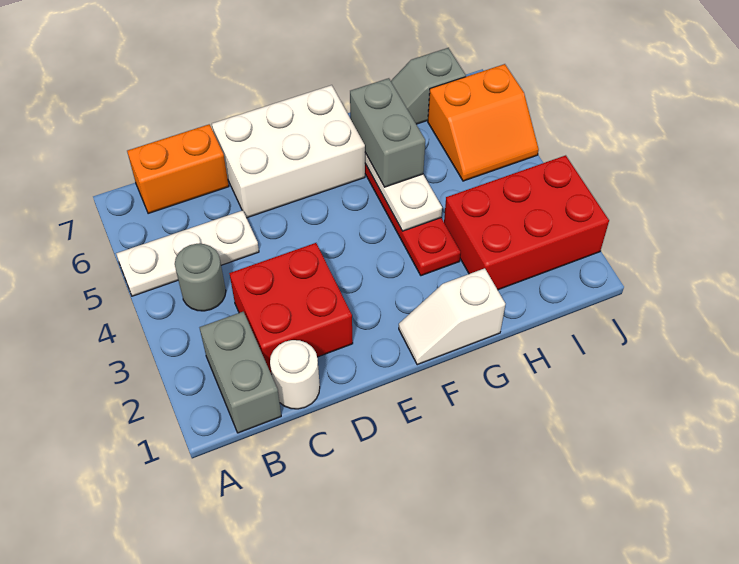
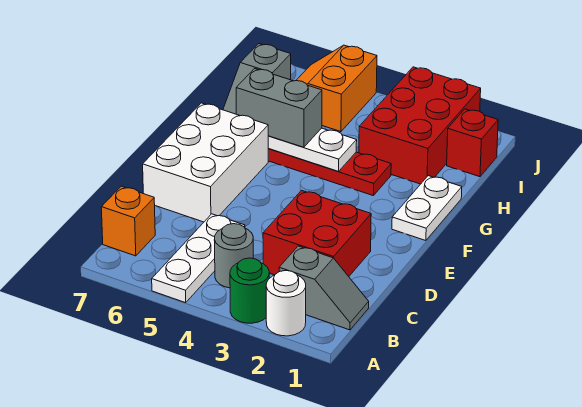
none -> green round brick A3 level 1
grey brick B1:B2 level 1 -> grey slope B1:B2 level 1 top 2
orange brick B7:C7 level 1 -> orange brick B7 level 1
white round brick C1 level 1 -> white round brick A2 level 1
white slope F1:G1 level 1 top G -> white plate F1:G1 level 1
none -> red brick I1 level 1
orange slope I5:J6 level 1 top 6 -> orange slope I5:J6 level 1 top 5

